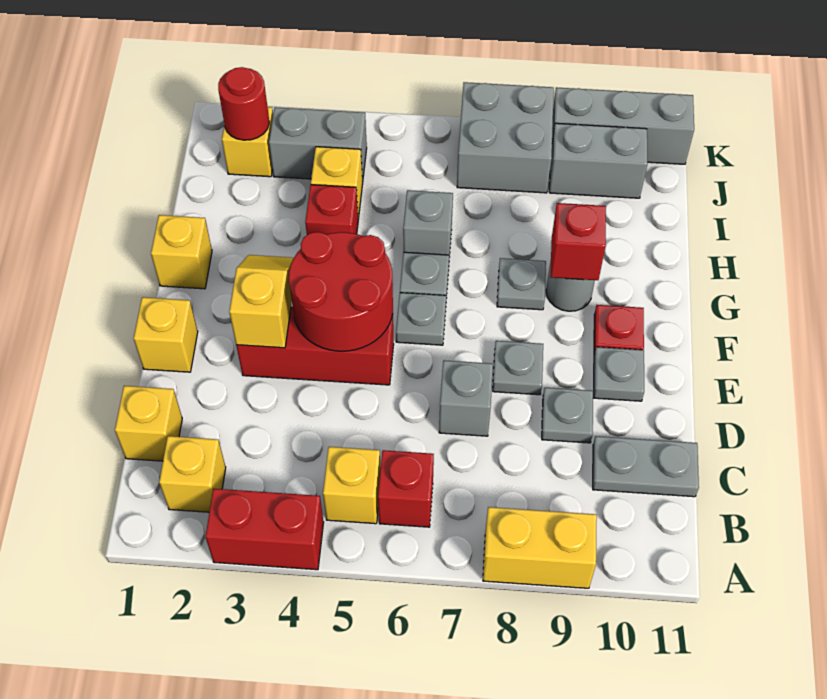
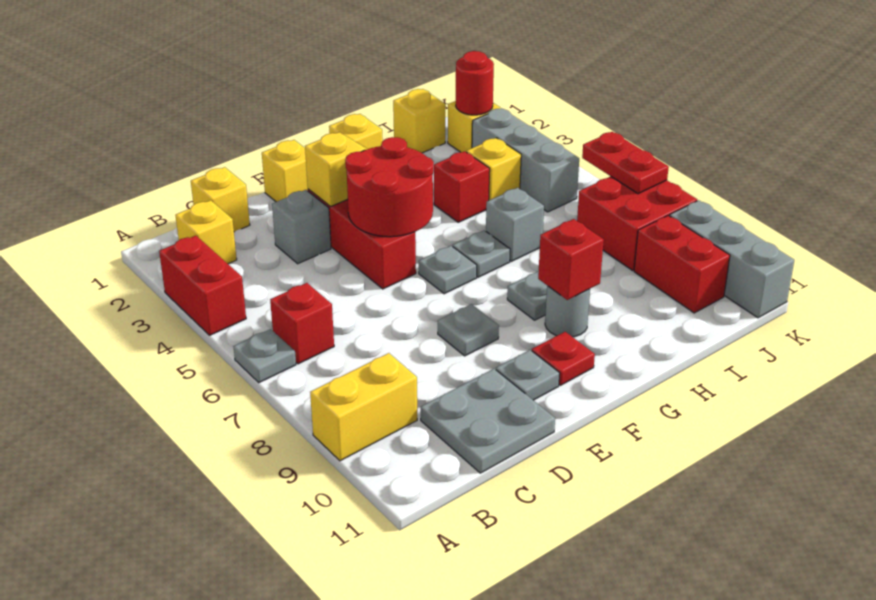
yellow brick A8:A9 level 1 -> yellow brick A9:B9 level 1
yellow brick B5 level 1 -> yellow brick I1 level 1
grey plate C10:C11 level 1 -> grey plate C10:D11 level 1
grey brick D7 level 1 -> grey brick D3 level 1
grey plate D9 level 1 -> grey plate A6 level 1
grey brick J3:J4 level 1 -> grey brick J3:J5 level 1
grey brick J7:K8 level 1 -> red brick J7:K8 level 1
grey brick J9:J10 level 1 -> red brick J9:J10 level 1
none -> red plate K6:K7 level 2

